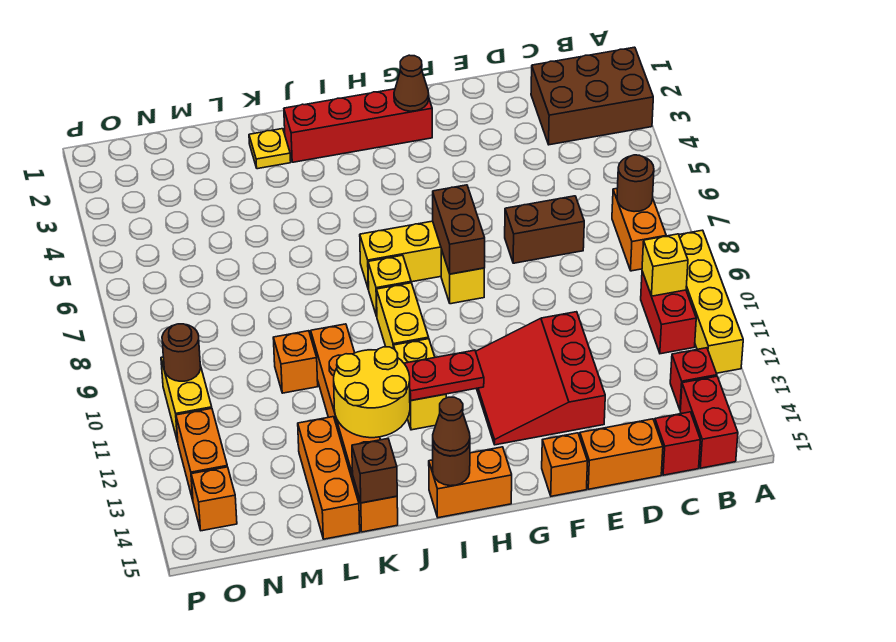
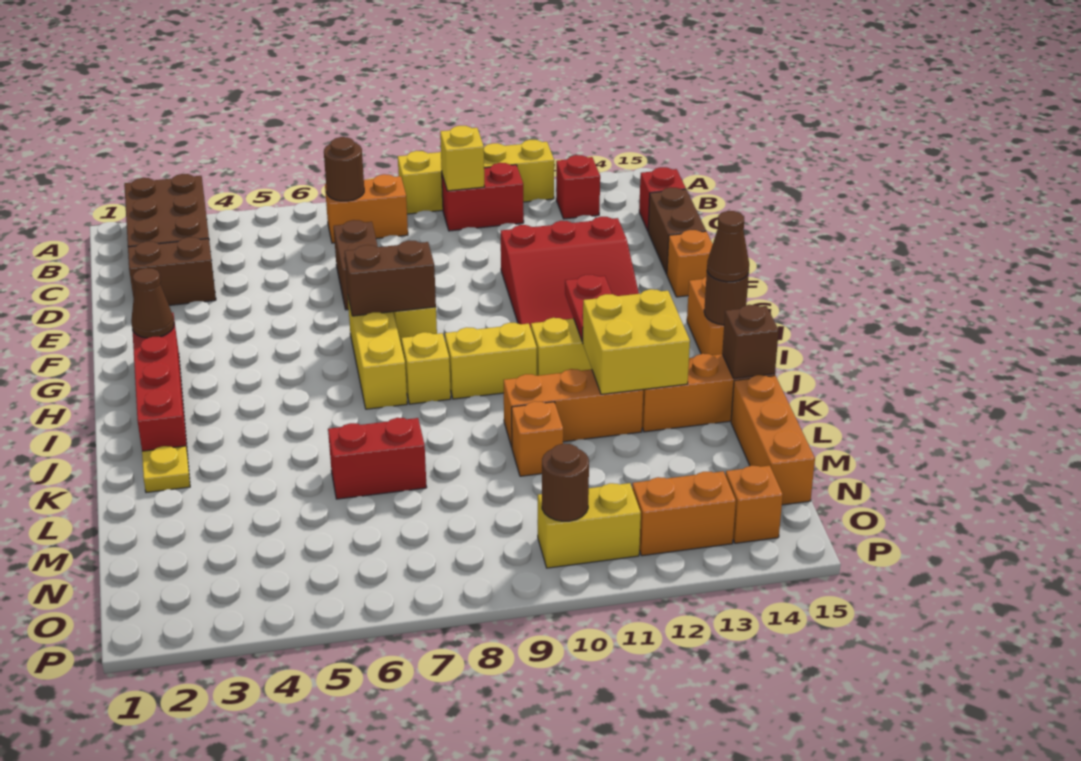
red brick B14:B15 level 1 -> red brick L6:L7 level 1
none -> brown brick D2:D3 level 1
orange brick D15:E15 level 1 -> brown brick D15:E15 level 1
yellow round brick J12:K13 level 2 -> yellow brick J12:K13 level 2
orange brick L13:L15 level 1 -> orange brick L15:N15 level 1

